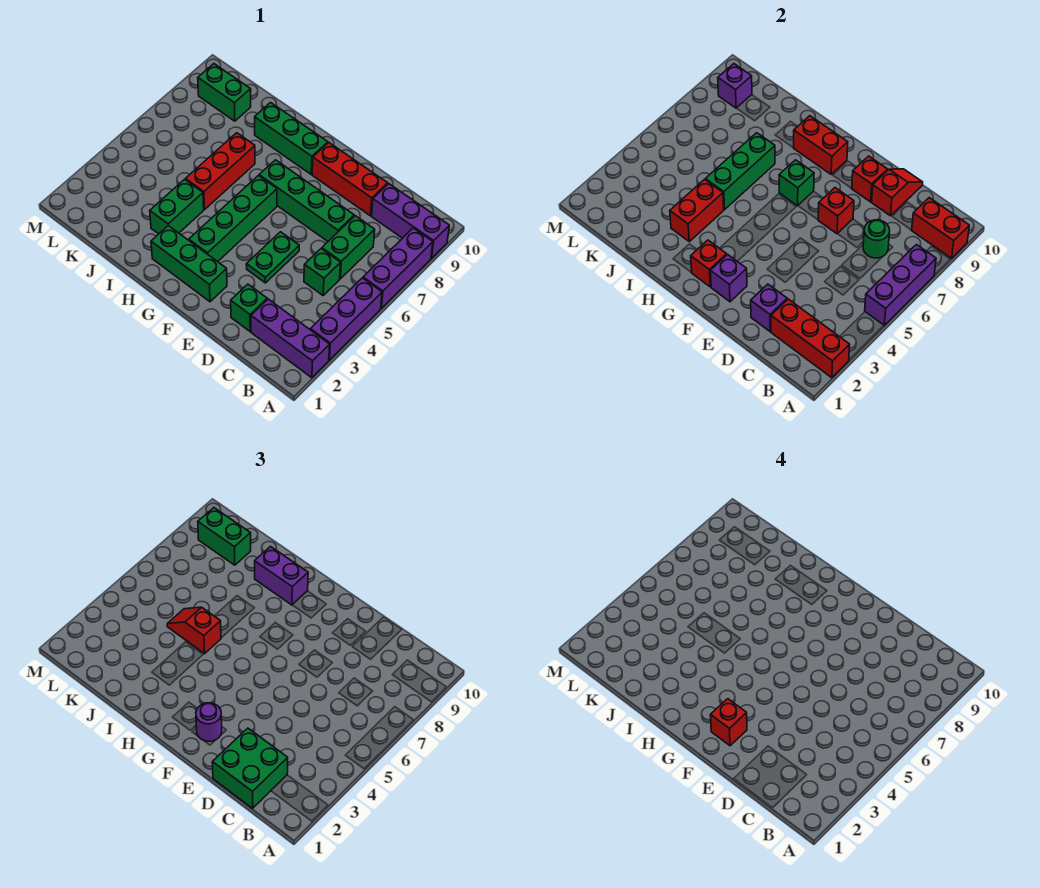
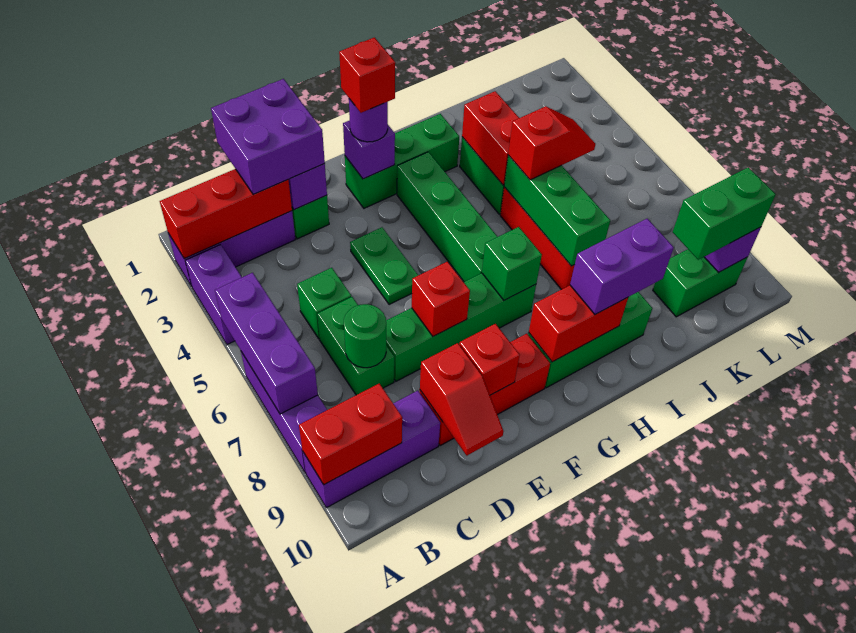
purple brick A3:A5 level 1 -> purple brick A3:A4 level 1
green brick C1:D2 level 3 -> purple brick C1:D2 level 3
red brick G2 level 2 -> none

